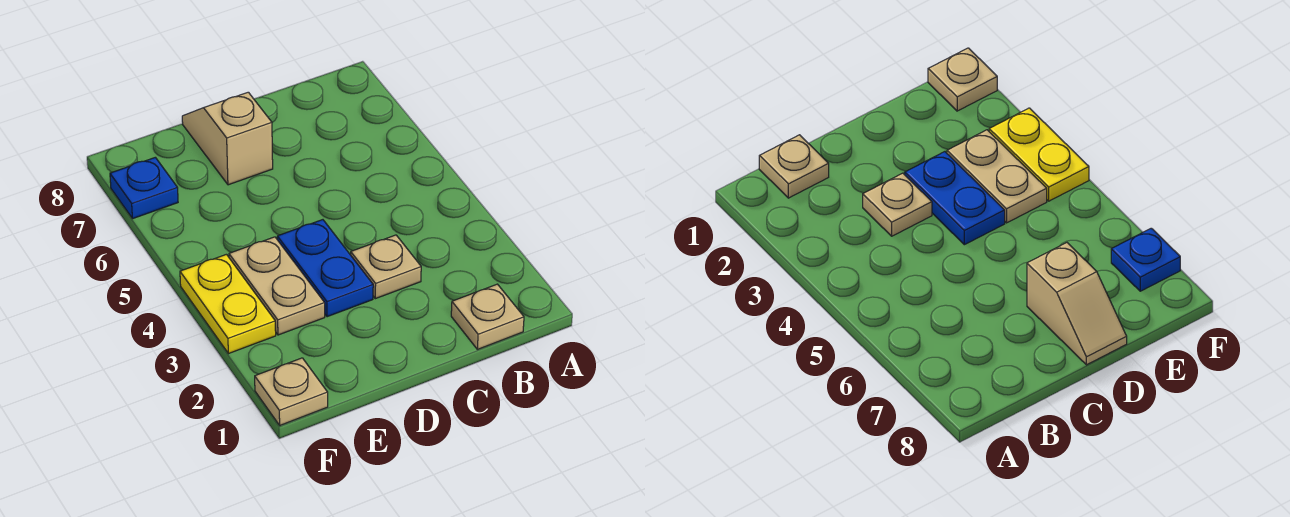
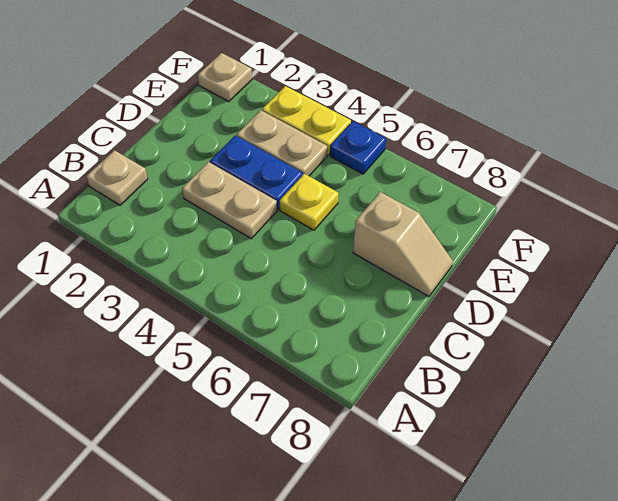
tan plate C3 level 1 -> tan plate C3:C4 level 1
none -> yellow plate D5 level 1
blue plate F7 level 1 -> blue plate F5 level 1

